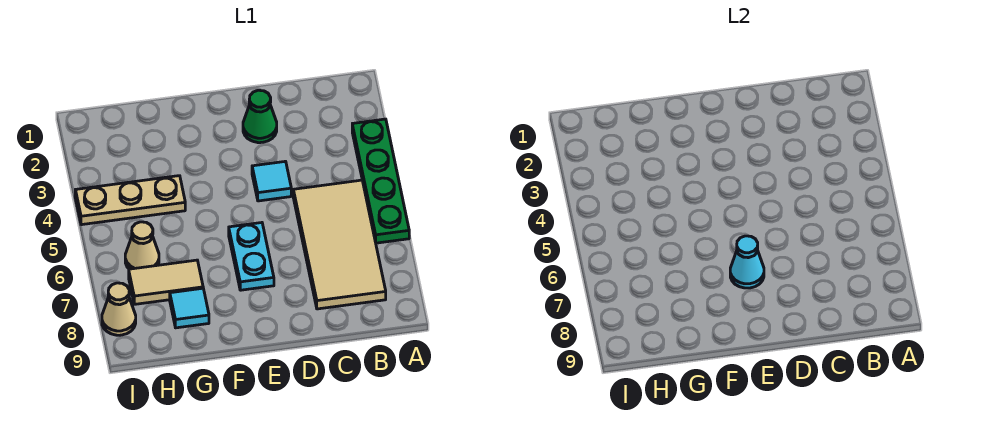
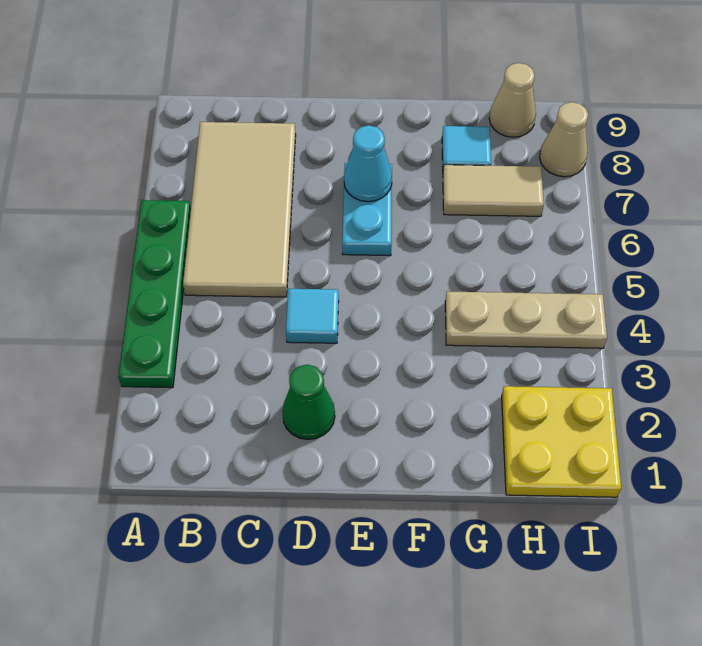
none -> yellow plate H1:I2 level 1
tan cone H6 level 1 -> tan cone H9 level 1

